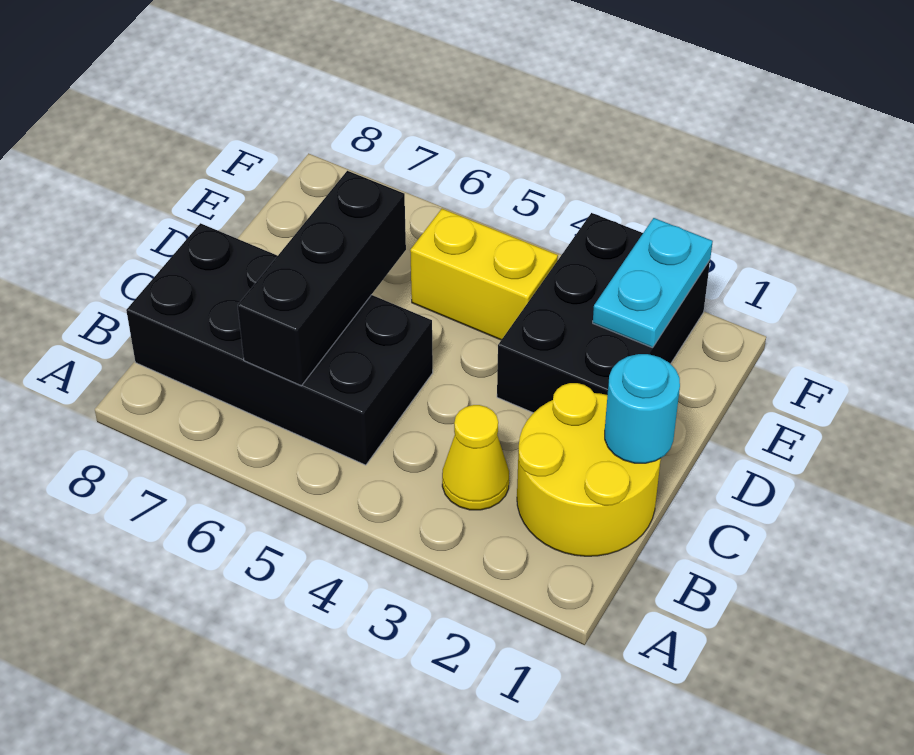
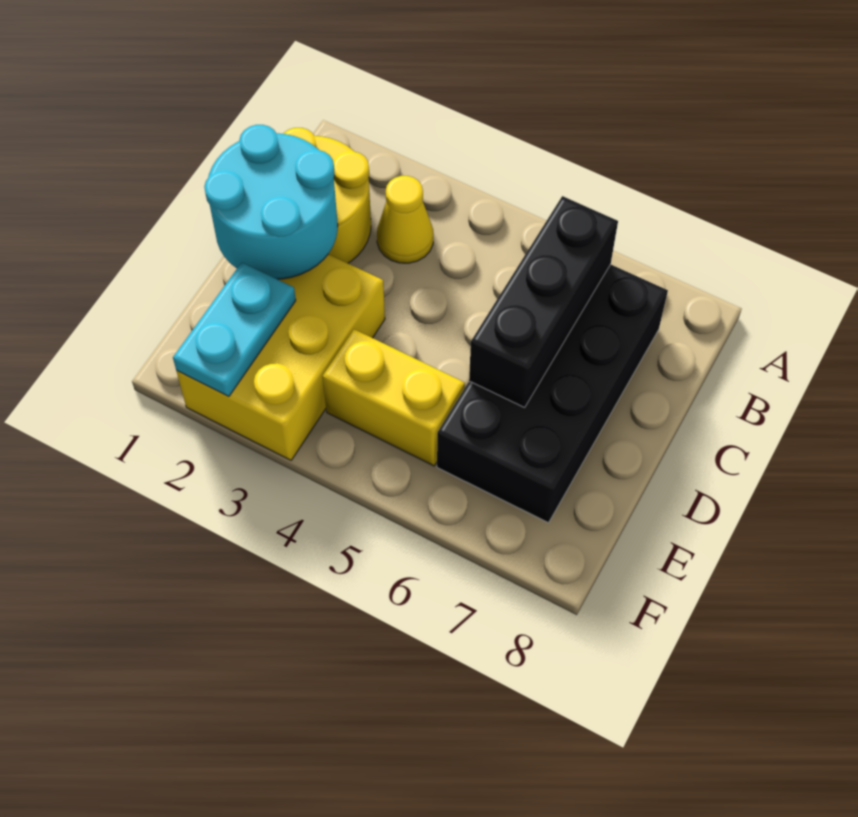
black brick B5:C8 level 1 -> black brick B6:E7 level 1
cyan round brick C1 level 2 -> cyan round brick C1:D2 level 2
black brick D2:F3 level 1 -> yellow brick D2:F3 level 1

